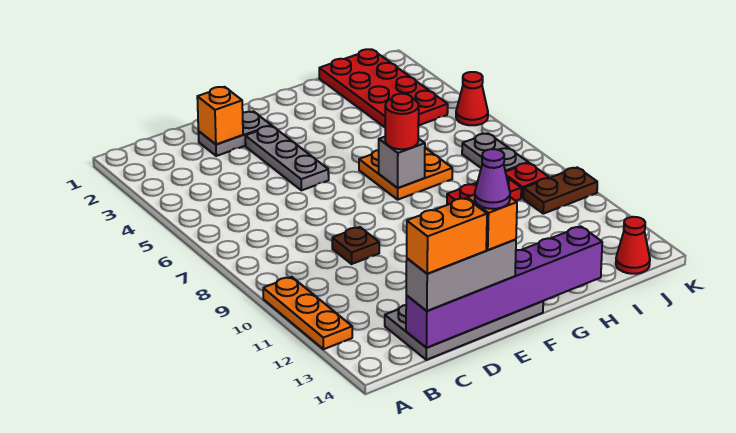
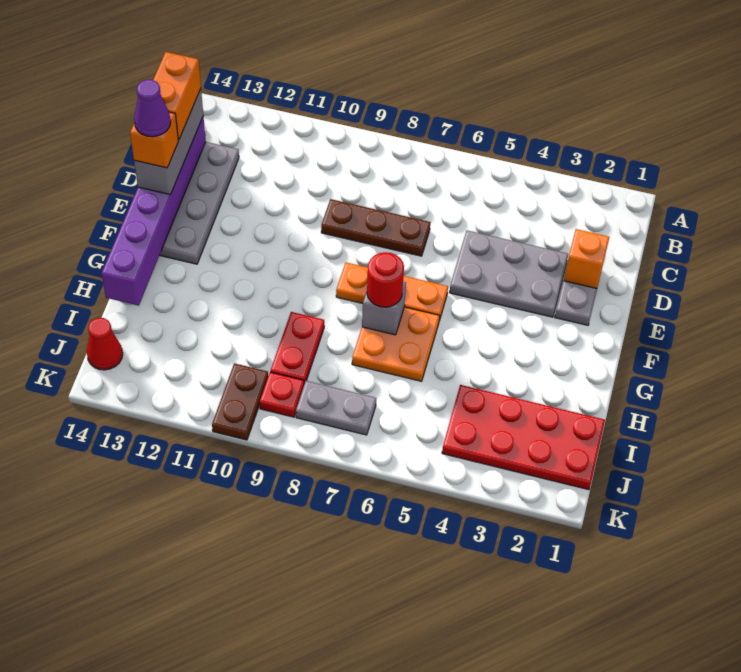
orange plate A10:A12 level 1 -> orange plate F6:F8 level 1
brown plate D9 level 1 -> brown plate D7:D9 level 1
grey plate E3:E5 level 1 -> grey plate D3:E5 level 1
red cone K5 level 1 -> none

